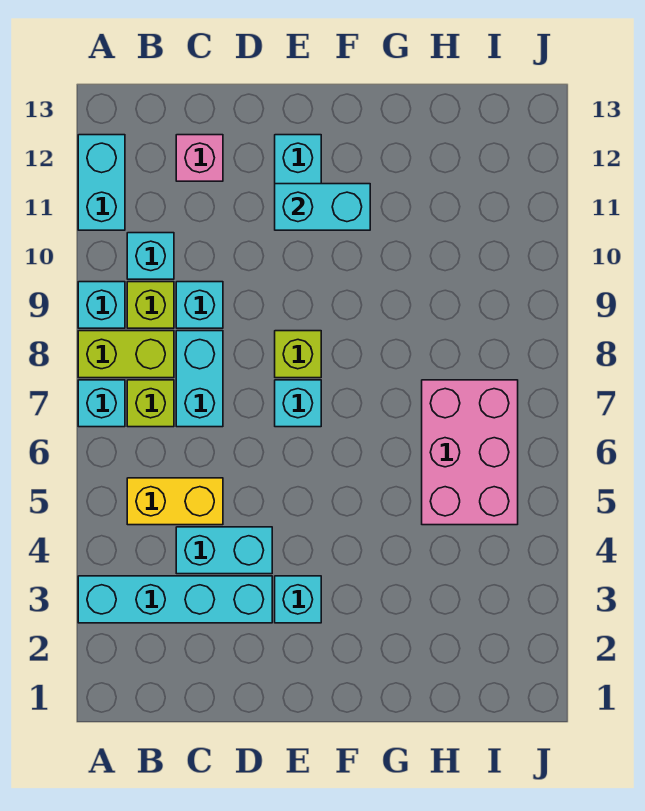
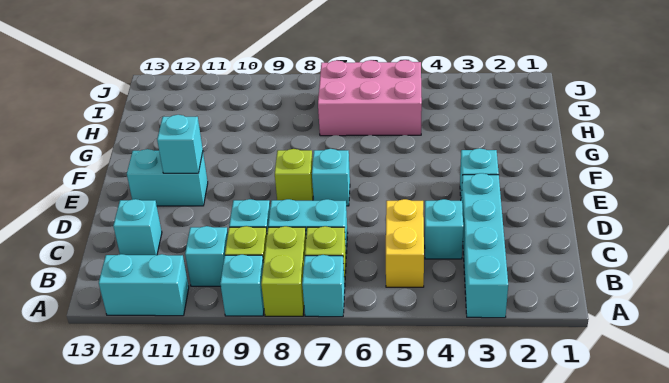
cyan brick C4:D4 level 1 -> cyan brick C4 level 1
pink brick C12 level 1 -> cyan brick C12 level 1
cyan brick E11:F11 level 2 -> cyan brick E11 level 2

